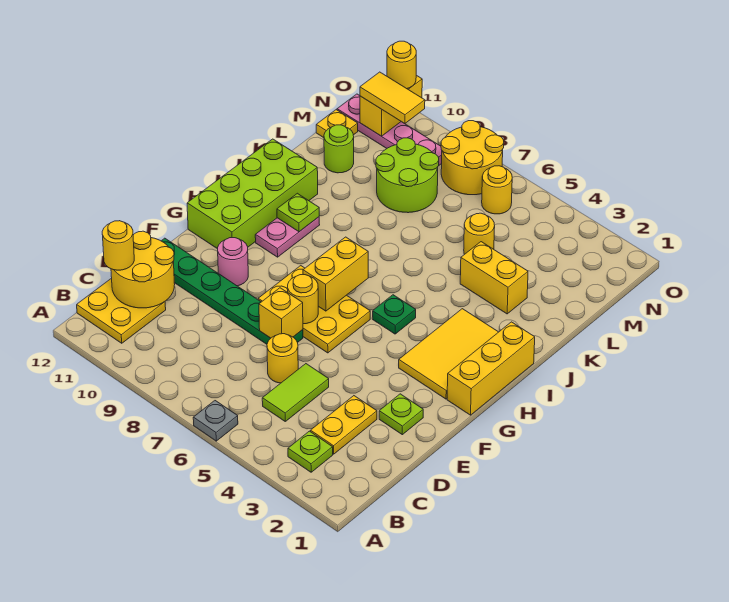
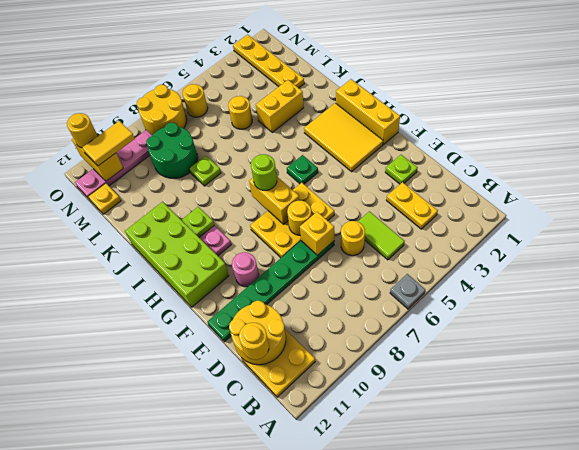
lime plate B3 level 1 -> lime plate K8 level 1
none -> yellow plate L2:O2 level 1
lime round brick L8:M9 level 1 -> green round brick L8:M9 level 1
lime round brick L11 level 1 -> lime round brick H7 level 3

